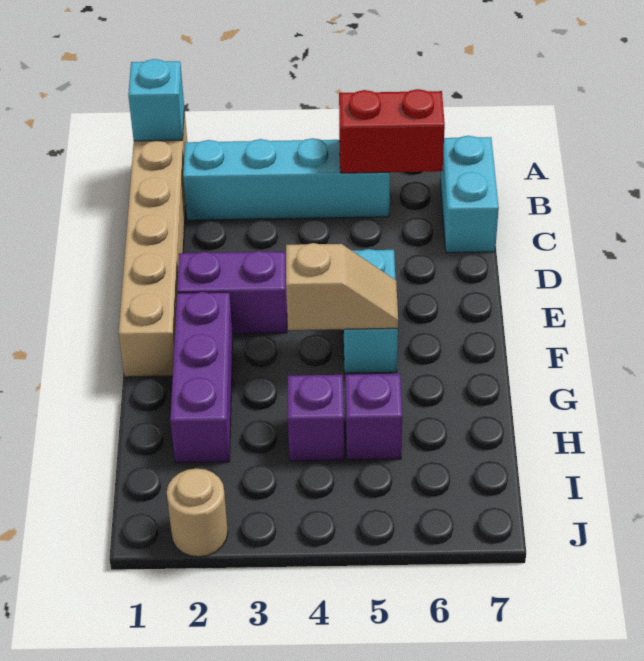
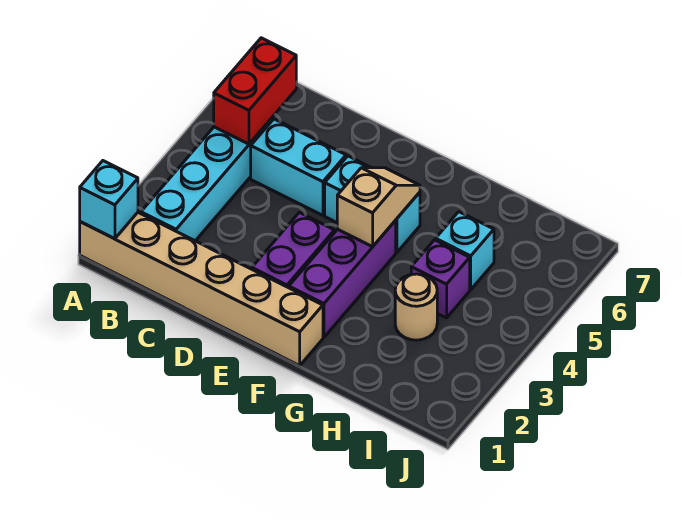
cyan brick B7:C7 level 1 -> cyan brick C5:D5 level 1
purple brick F2:H2 level 1 -> purple brick F2:F4 level 1
purple brick H5 level 1 -> cyan brick H5 level 1
tan round brick J2 level 1 -> tan round brick H3 level 1

